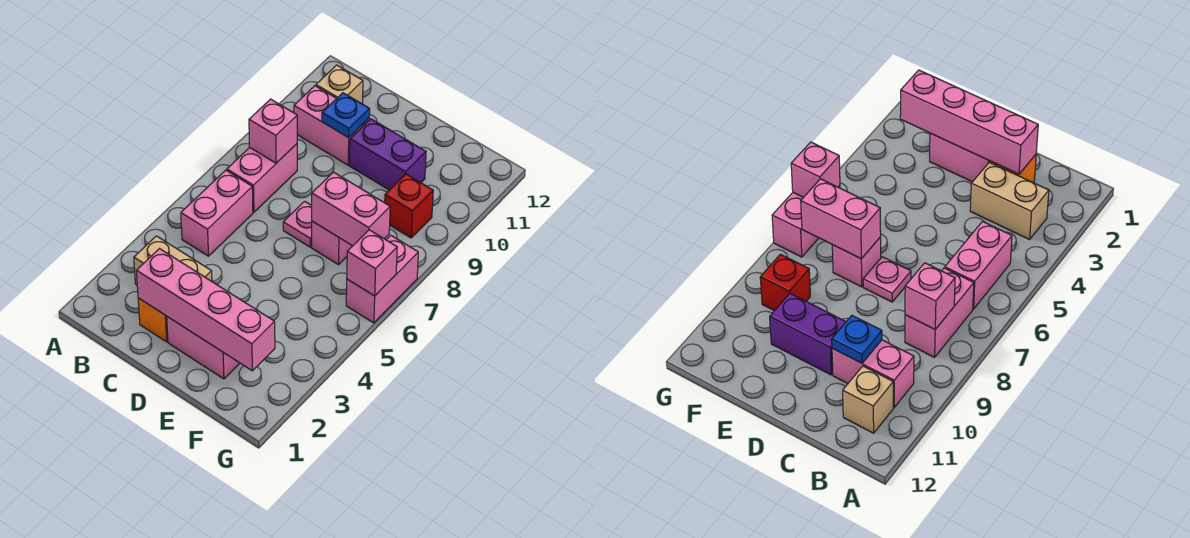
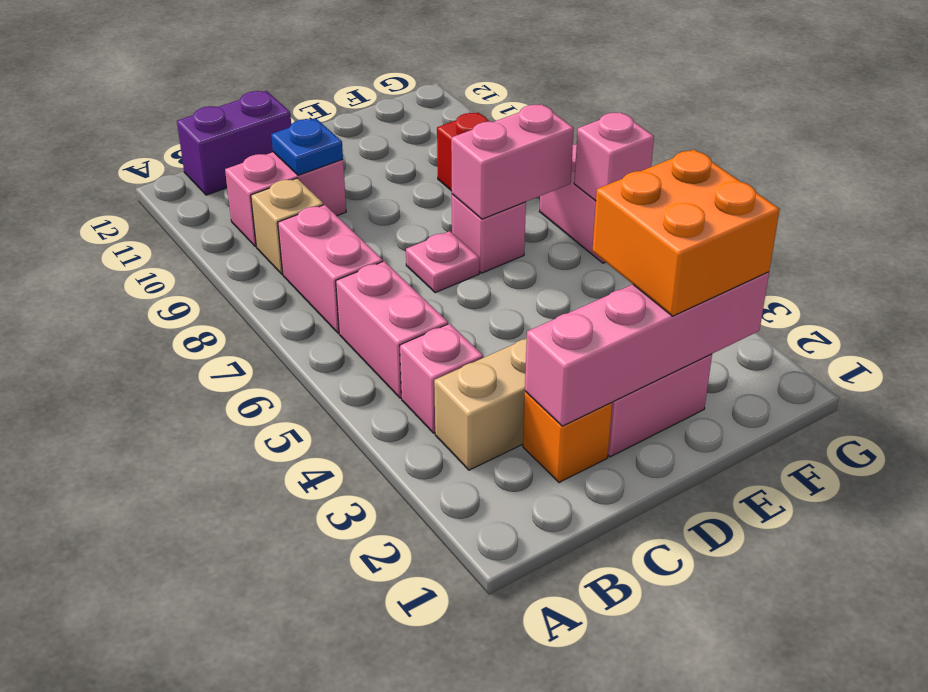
pink brick B8 level 2 -> pink brick B4 level 1
tan brick B11 level 1 -> tan brick B9 level 1
purple brick D10:E10 level 1 -> purple brick B12:C12 level 1
none -> orange brick E2:F3 level 3

